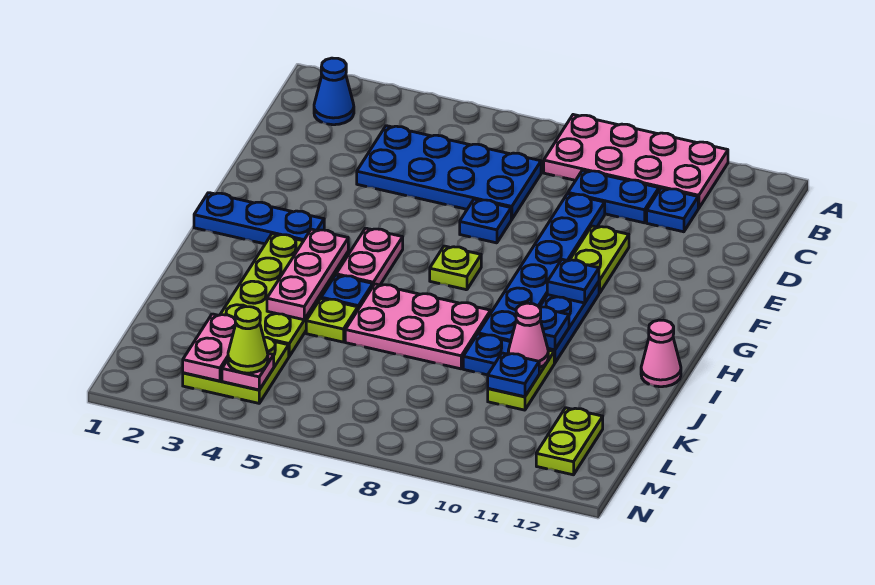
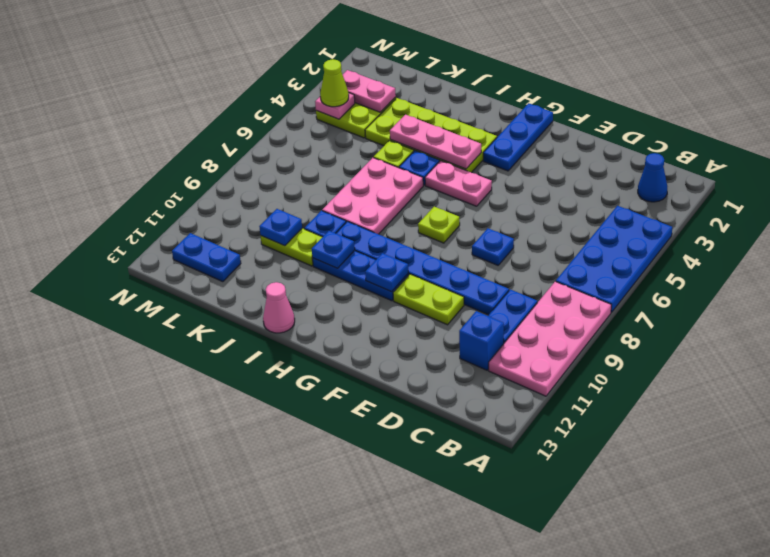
blue plate C4:D7 level 1 -> blue plate A4:B7 level 1
blue plate C11 level 1 -> blue brick C11 level 1
pink cone J10 level 2 -> none
lime plate L12:M12 level 1 -> blue plate L12:M12 level 1

